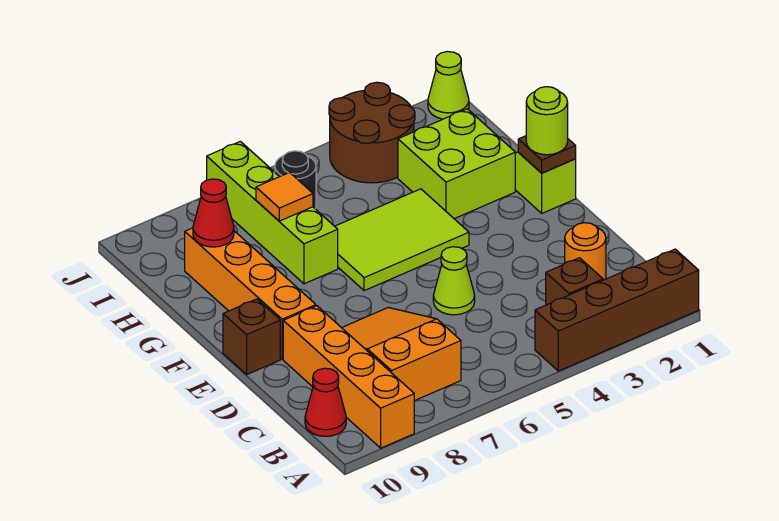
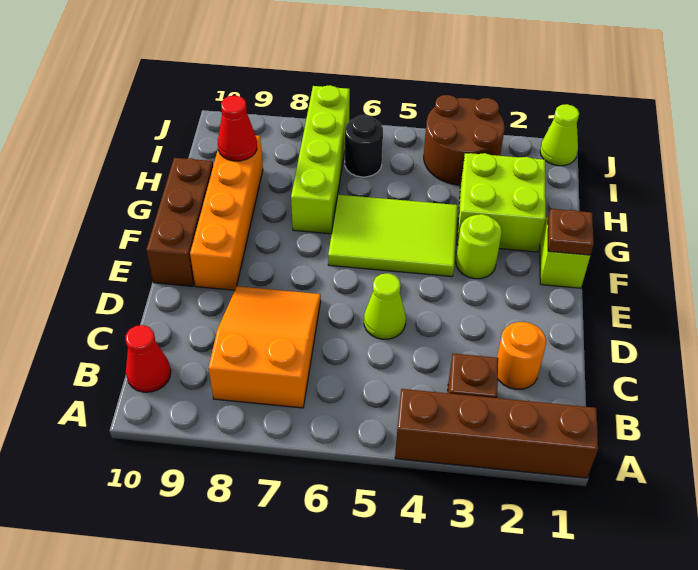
orange brick A9:D9 level 1 -> none
brown brick E10 level 1 -> brown brick E10:G10 level 1
lime round brick F1 level 3 -> lime round brick F3 level 1
orange tile H7 level 2 -> none

